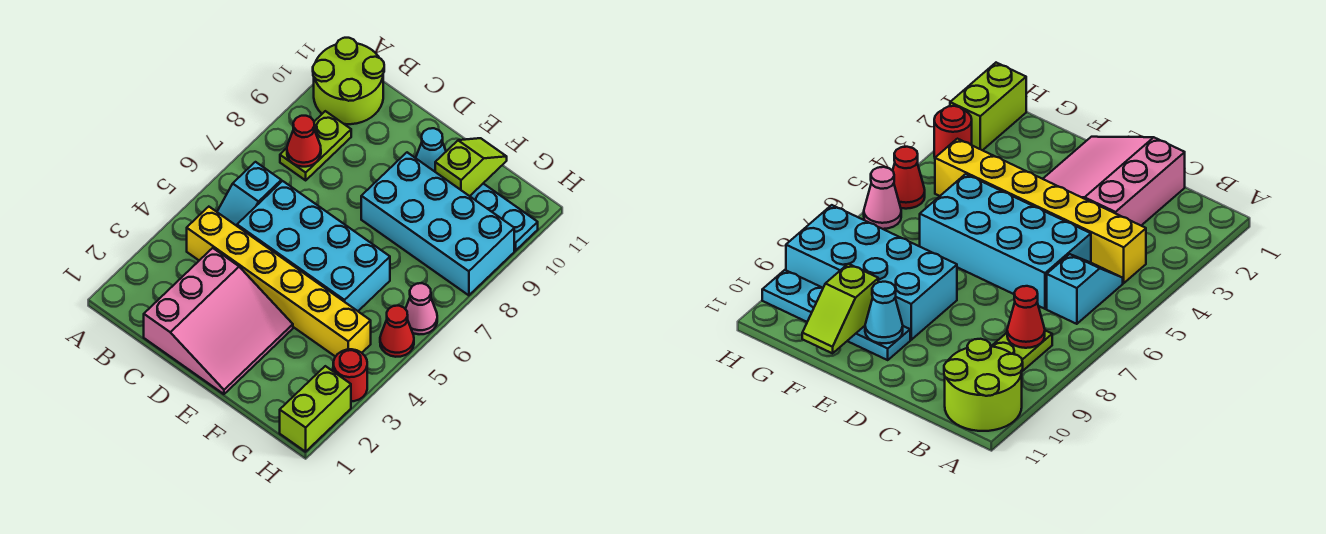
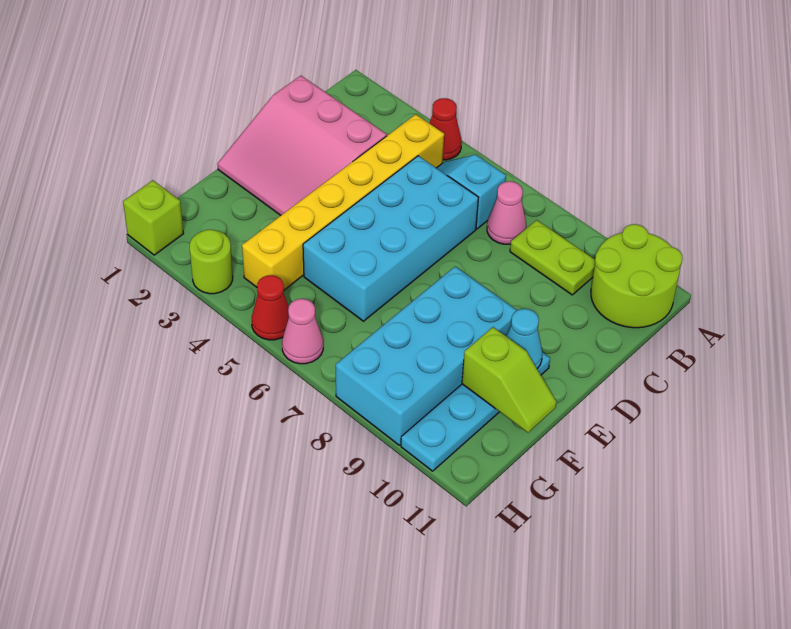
none -> pink cone B7 level 1
red cone B8 level 2 -> red cone A4 level 1
lime brick H1:H2 level 1 -> lime brick H1 level 1
red round brick H3 level 1 -> lime round brick H3 level 1

